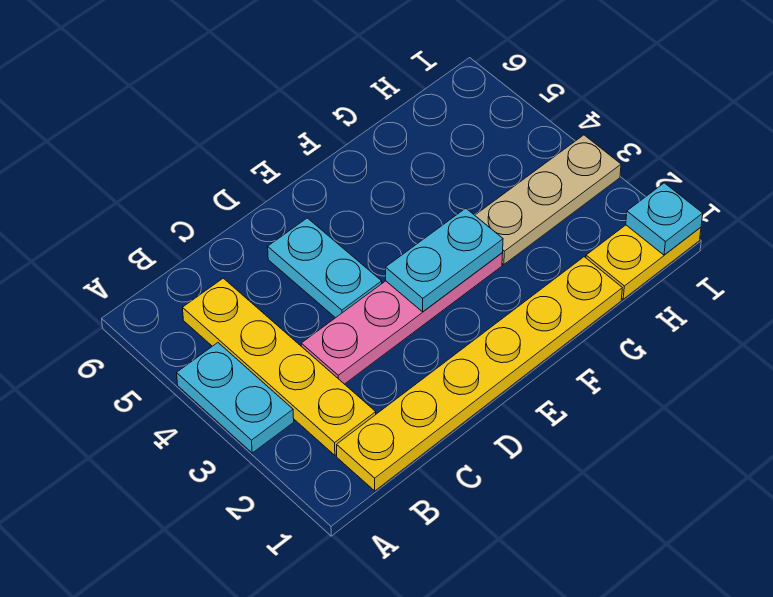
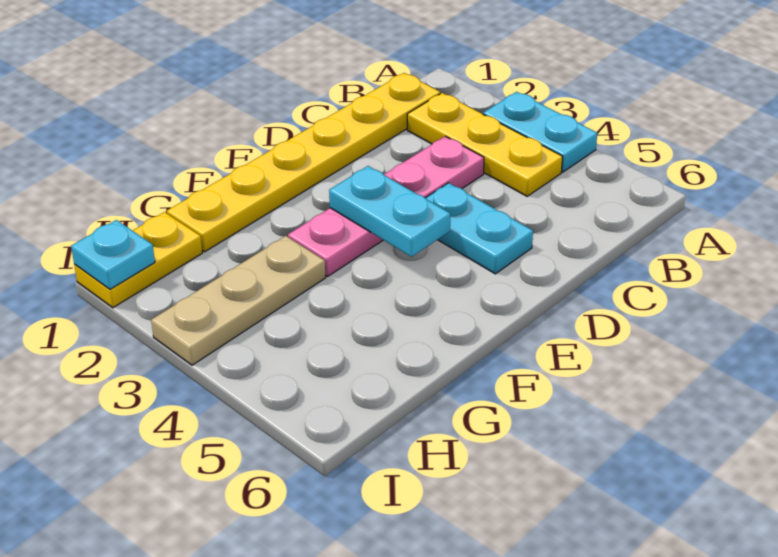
yellow plate B2:B5 level 1 -> yellow plate B2:B4 level 1
cyan plate E3:F3 level 2 -> cyan plate E3:E4 level 2

